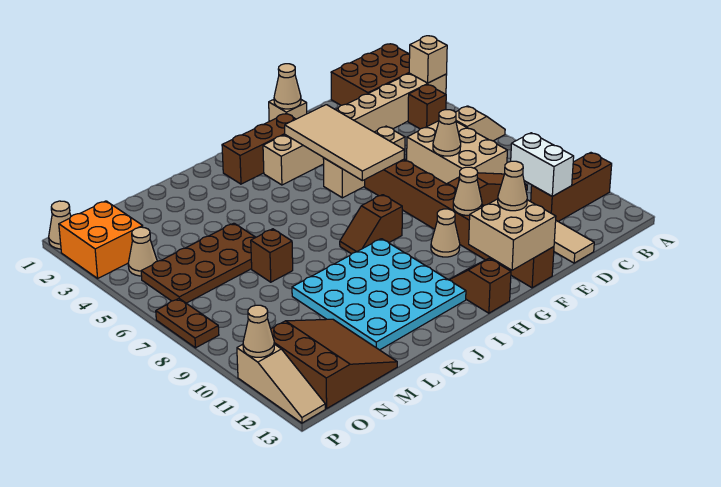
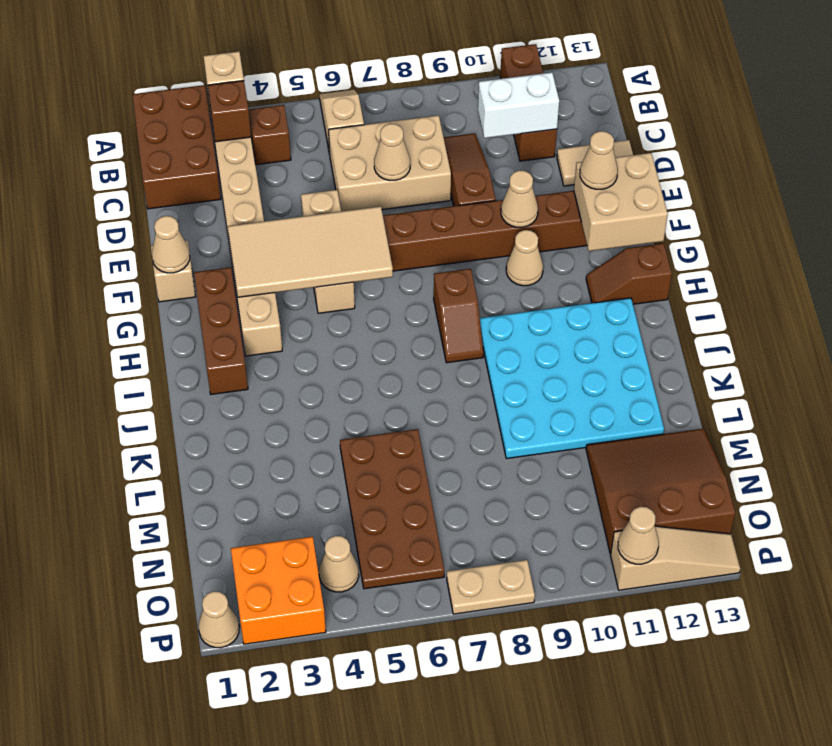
brown brick L7 level 1 -> brown brick B3 level 2
brown plate P7:P8 level 1 -> tan plate P7:P8 level 1

